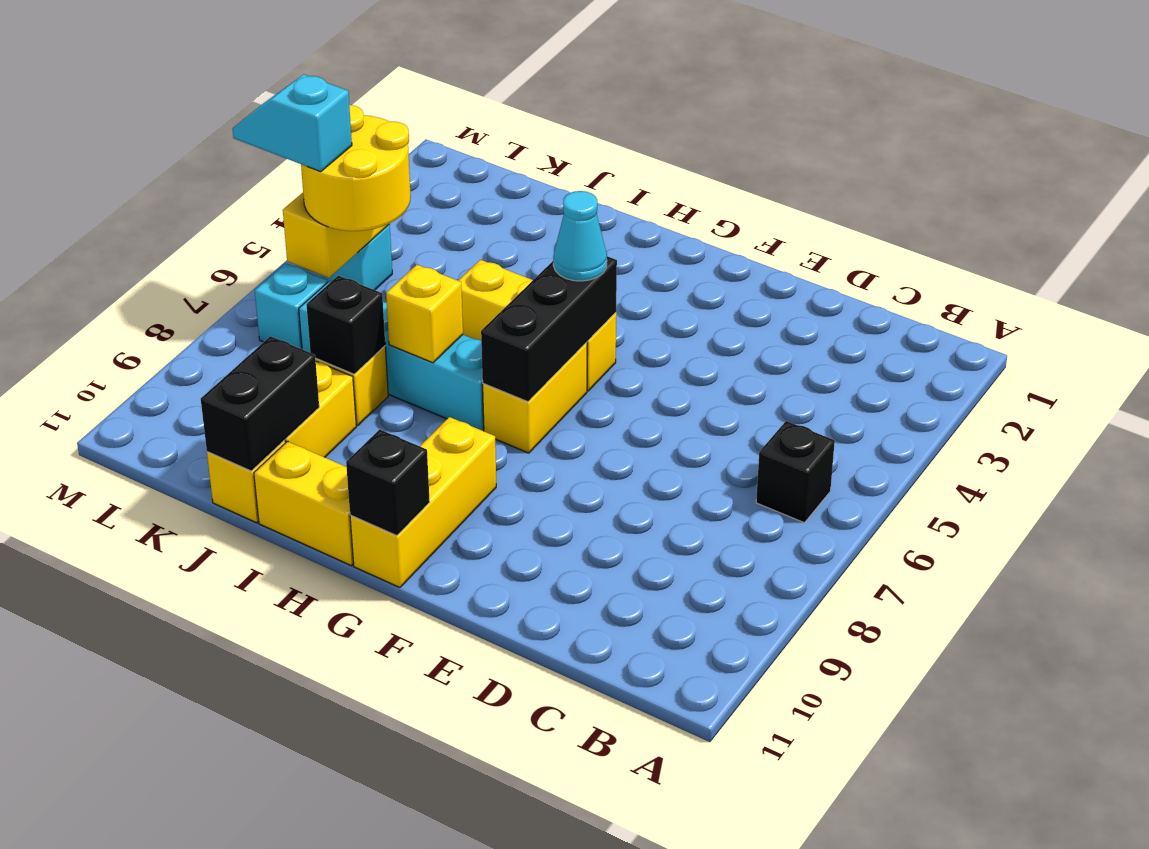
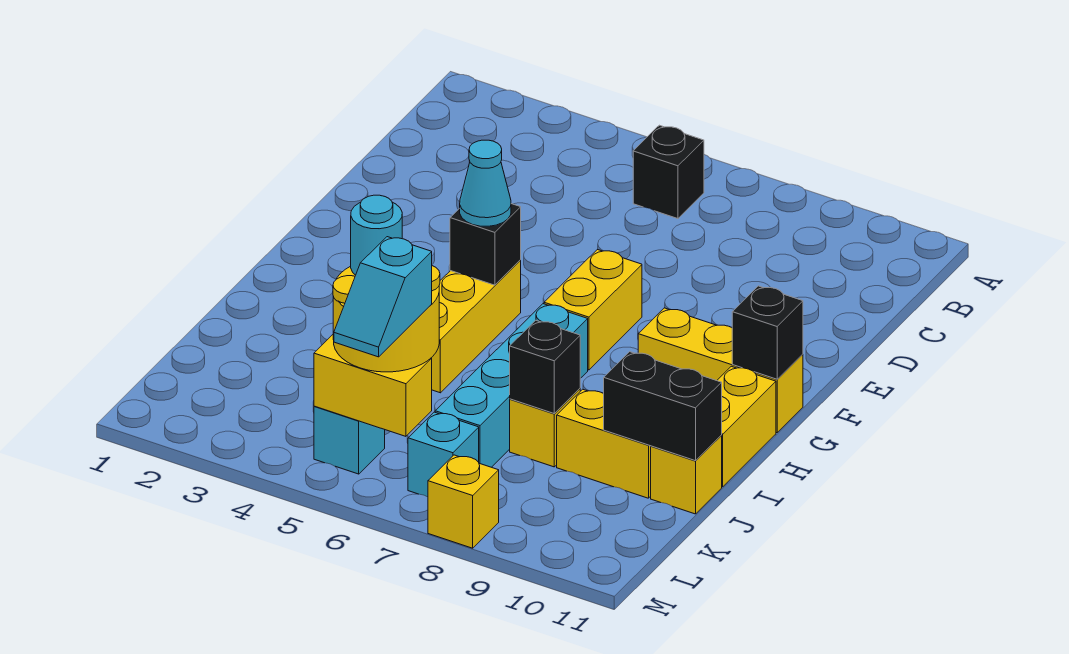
black brick G5:G7 level 2 -> black brick G5 level 2
yellow brick G6:G7 level 1 -> yellow brick F7:G7 level 1
yellow brick I7 level 2 -> yellow brick M8 level 1
none -> cyan round brick K5 level 4

